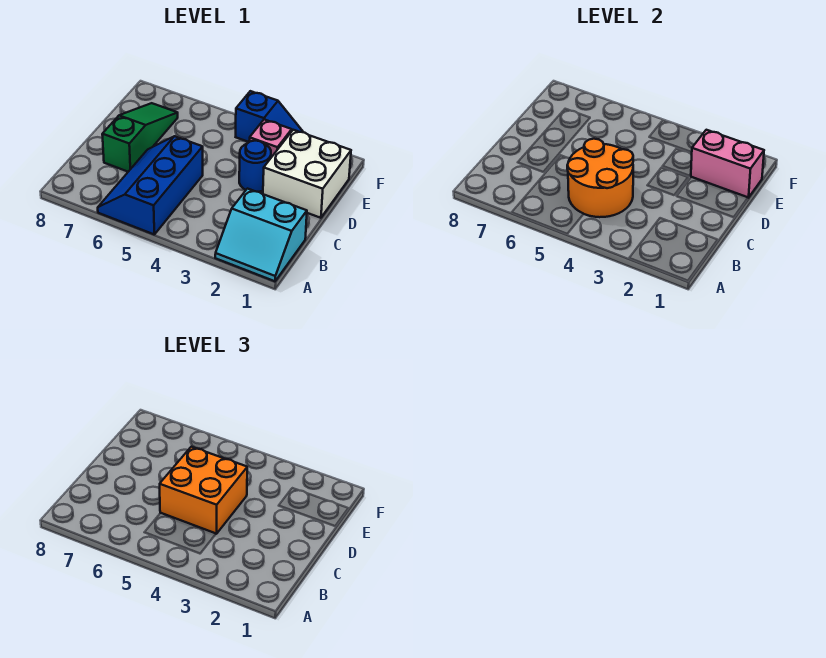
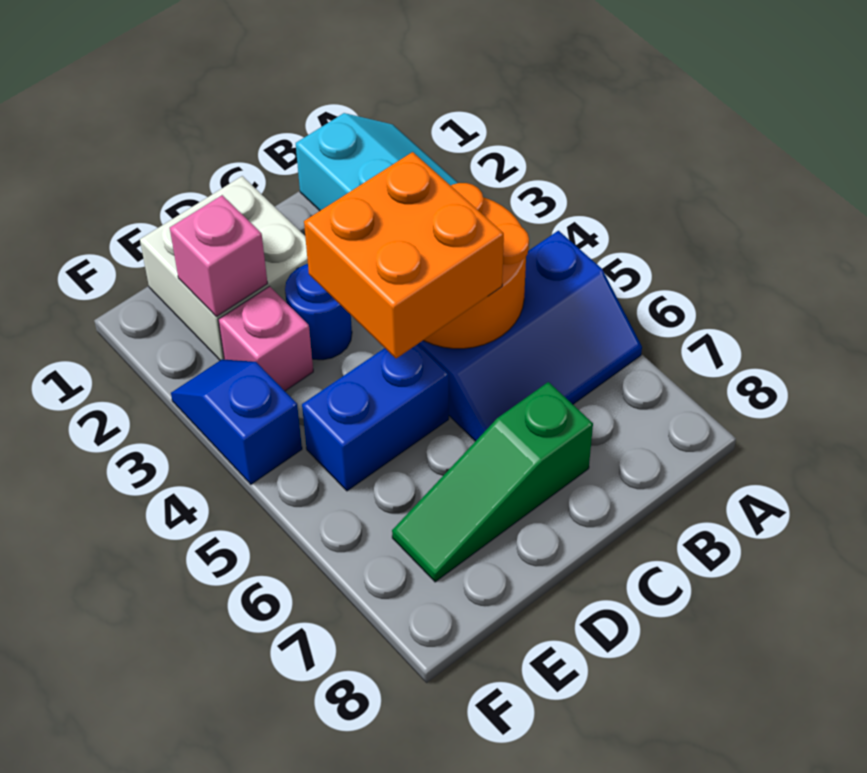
none -> blue brick D5:E5 level 1
pink brick E1:E2 level 2 -> pink brick E2 level 2

